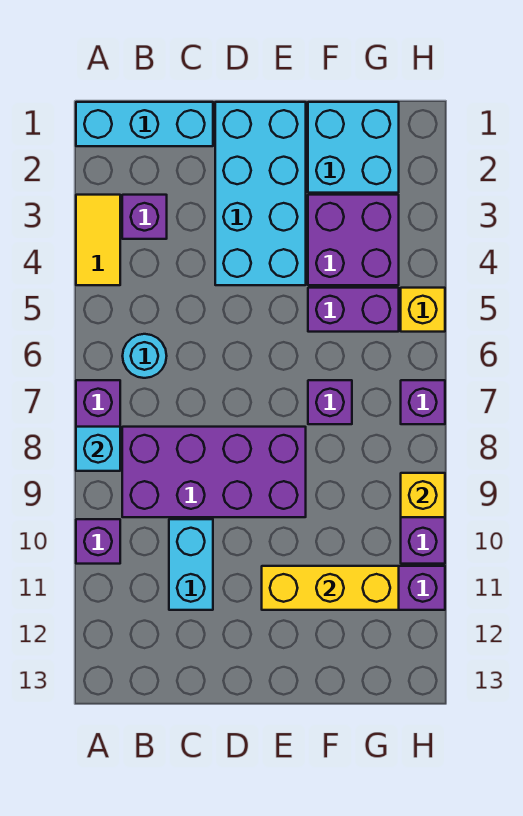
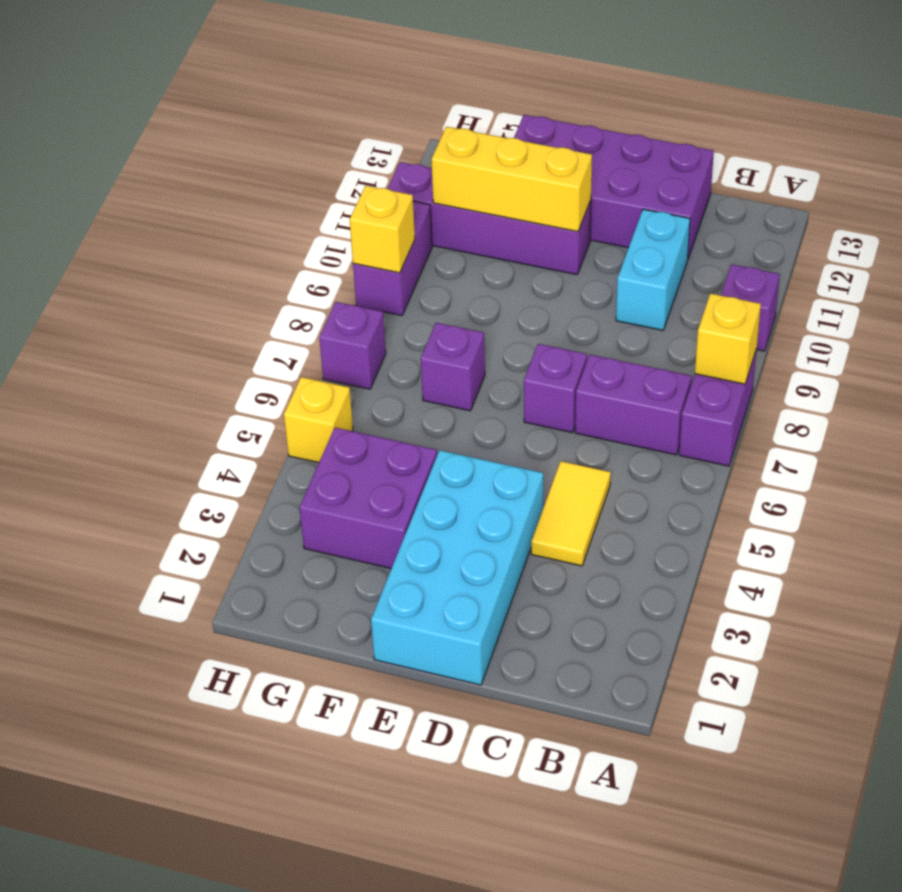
cyan brick A1:C1 level 1 -> none
yellow tile A3:A4 level 1 -> yellow tile C4:C5 level 1
cyan brick A8 level 2 -> yellow brick A8 level 2
purple brick B3 level 1 -> purple brick D7 level 1
cyan round brick B6 level 1 -> none
purple brick B8:E9 level 1 -> purple brick C12:F13 level 1
cyan brick F1:G2 level 1 -> none
purple brick F5:G5 level 1 -> purple brick B7:C7 level 1

